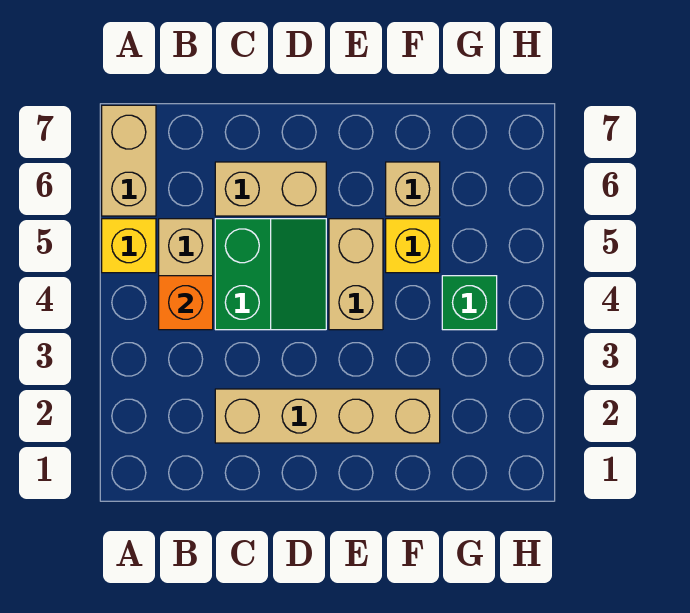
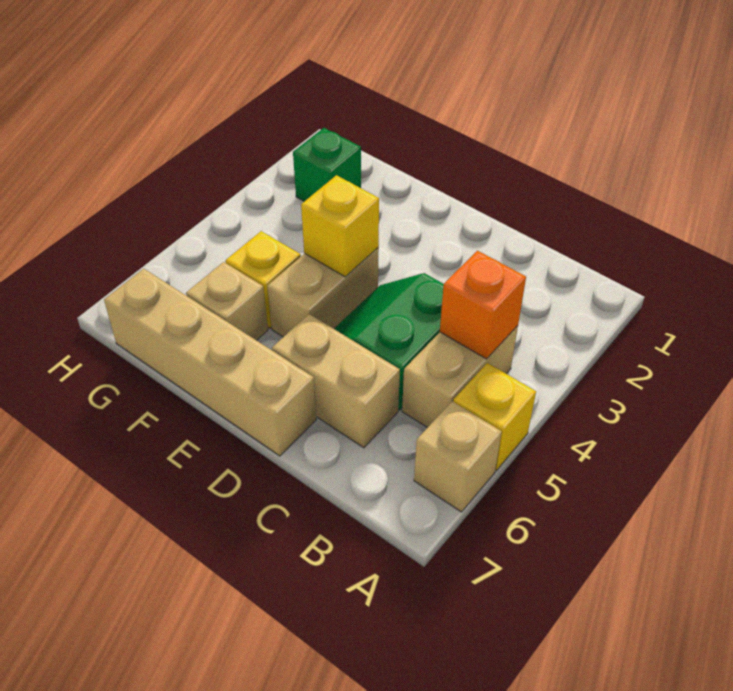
tan brick A6:A7 level 1 -> tan brick A6 level 1
tan brick C2:F2 level 1 -> tan brick D7:G7 level 1
none -> yellow brick E4 level 2
green brick G4 level 1 -> green brick G2 level 1

